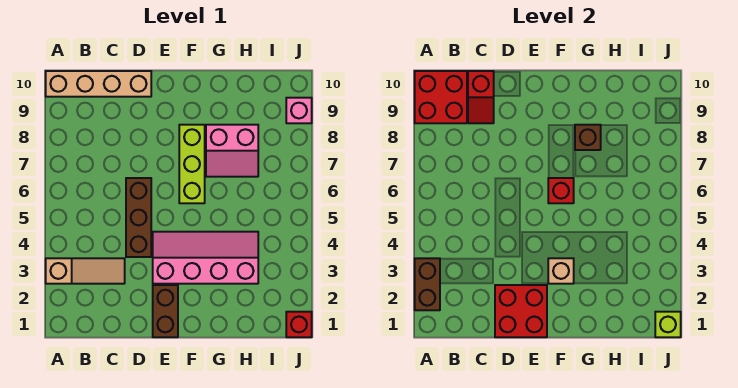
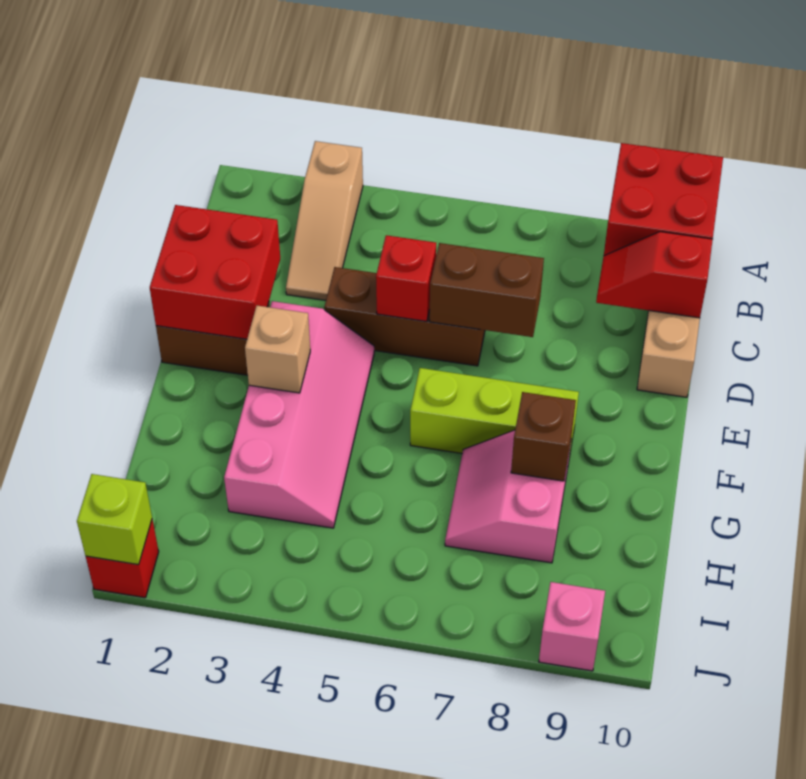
brown brick A2:A3 level 2 -> brown brick D6:D7 level 2
red brick F6 level 2 -> red brick D5 level 2

